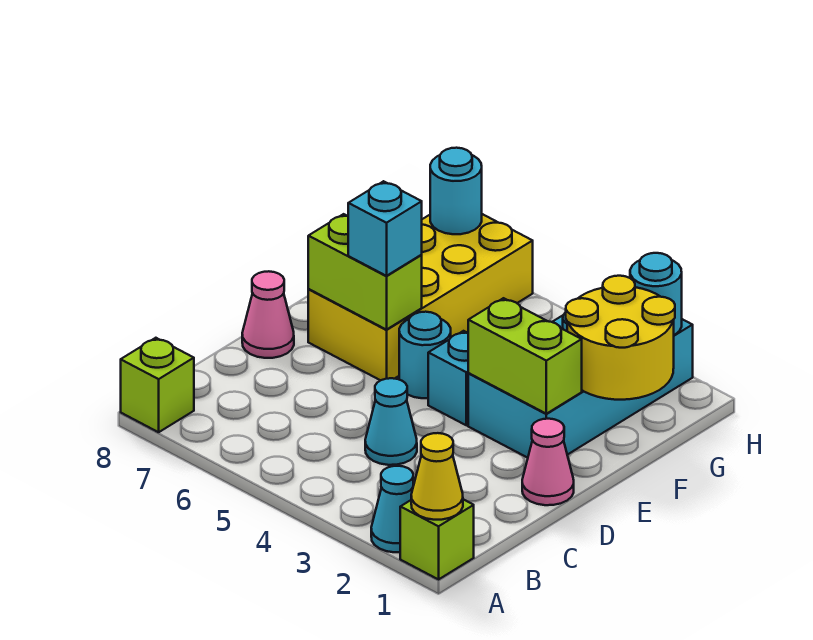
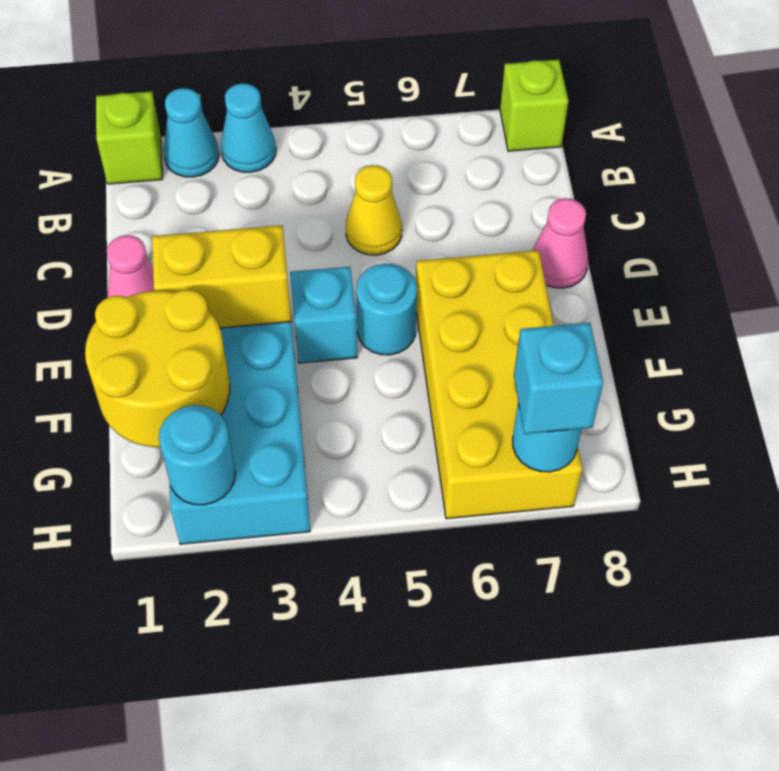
yellow cone A1 level 2 -> yellow cone C5 level 1
cyan cone C4 level 1 -> cyan cone A3 level 1
lime brick E2:E3 level 2 -> yellow brick E2:E3 level 2
lime brick E6:E7 level 2 -> none
cyan brick E6 level 3 -> cyan brick H7 level 3

